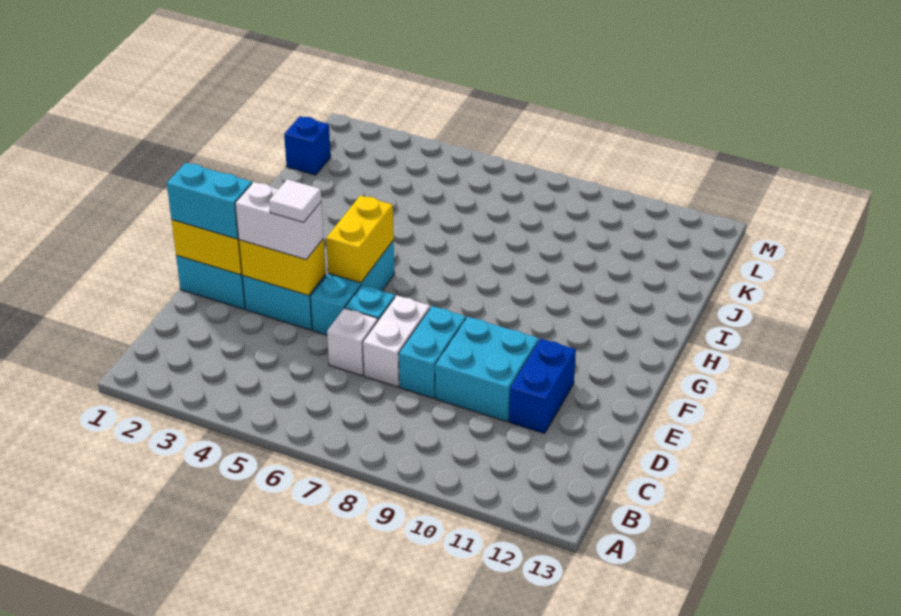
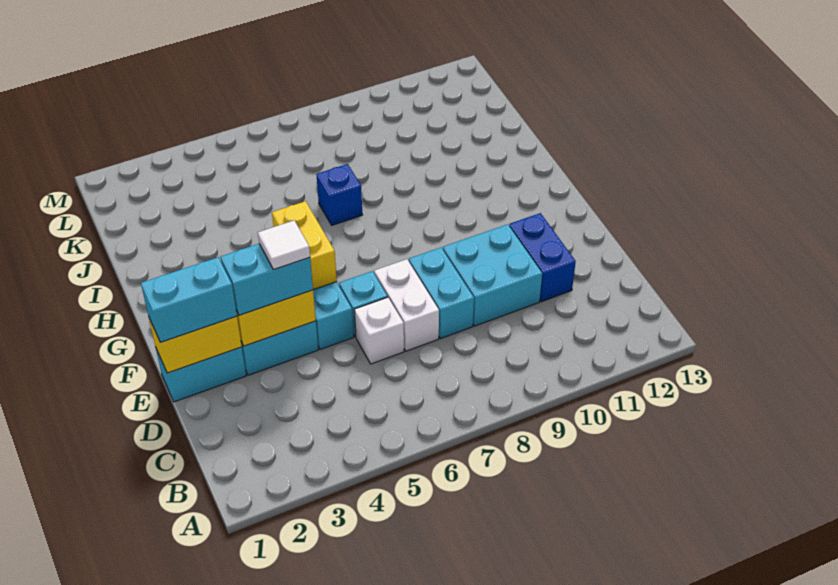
white brick E3:E4 level 3 -> cyan brick E3:E4 level 3
blue brick K1 level 1 -> blue brick I7 level 1

